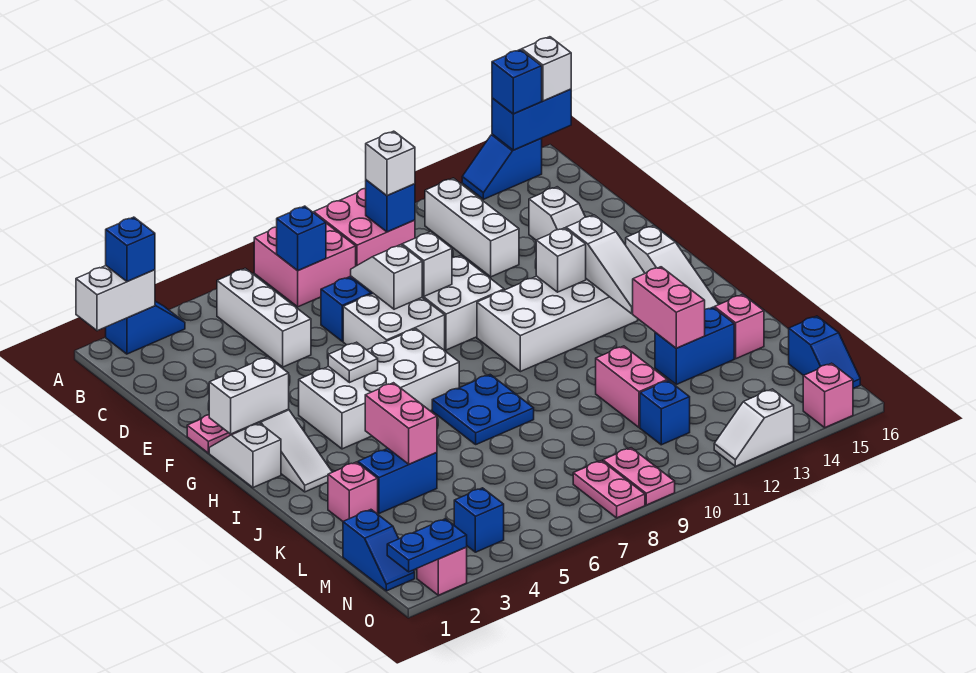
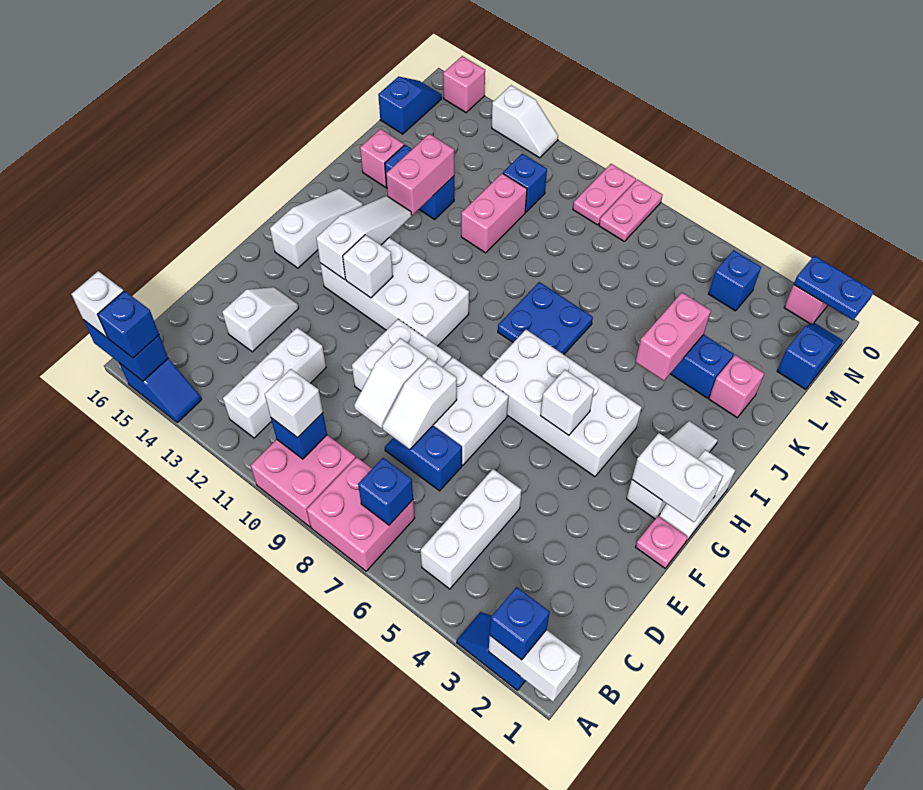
white plate G5 level 2 -> white brick G5 level 2

